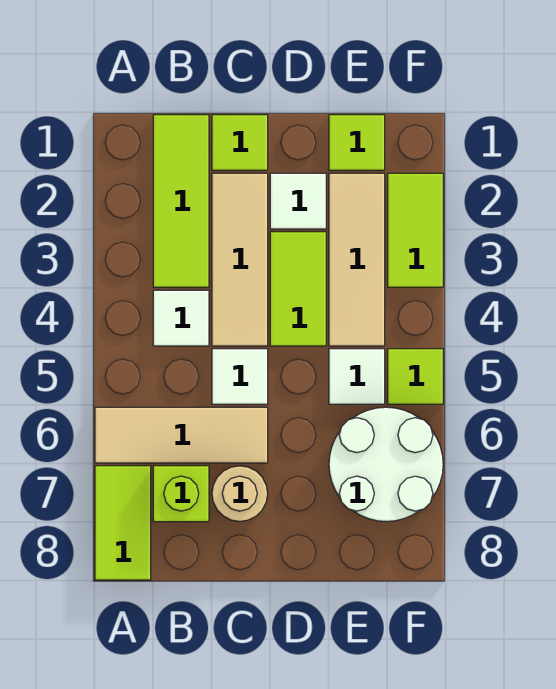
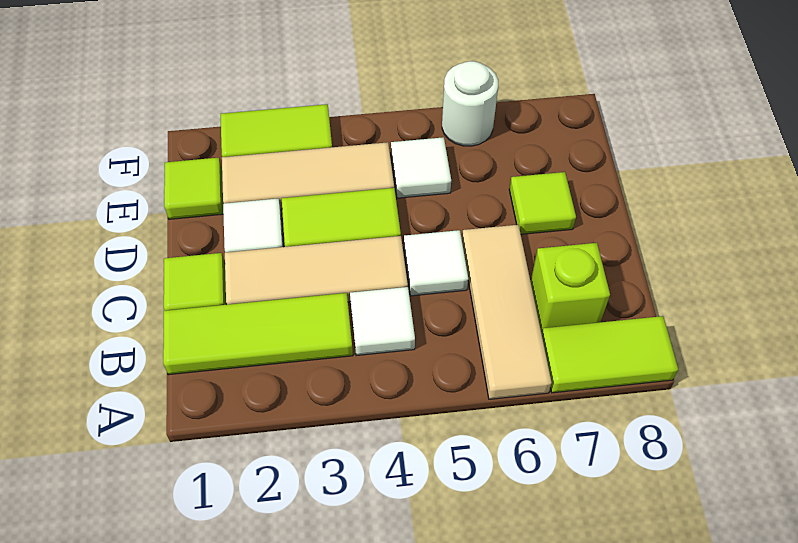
tan round brick C7 level 1 -> none
white round brick E6:F7 level 1 -> white round brick F6 level 1
lime tile F5 level 1 -> lime tile D7 level 1

